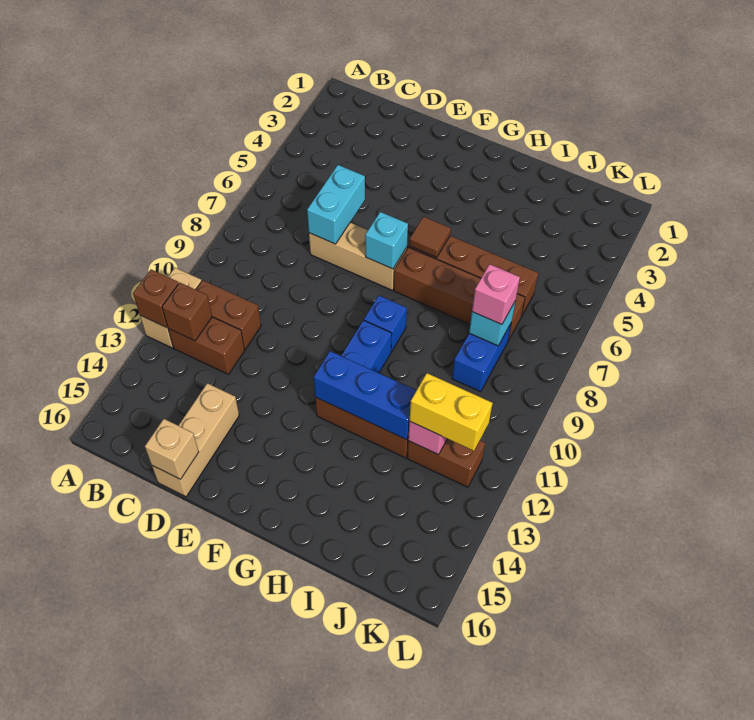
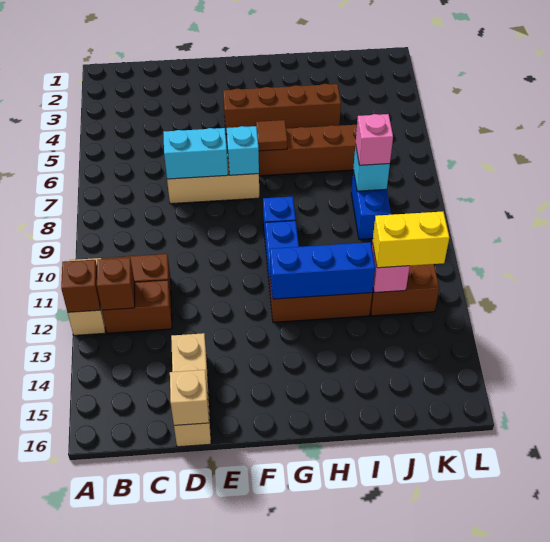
cyan brick D6:D7 level 2 -> cyan brick D7:E7 level 2
brown brick G7:J7 level 1 -> brown brick F4:I4 level 1

